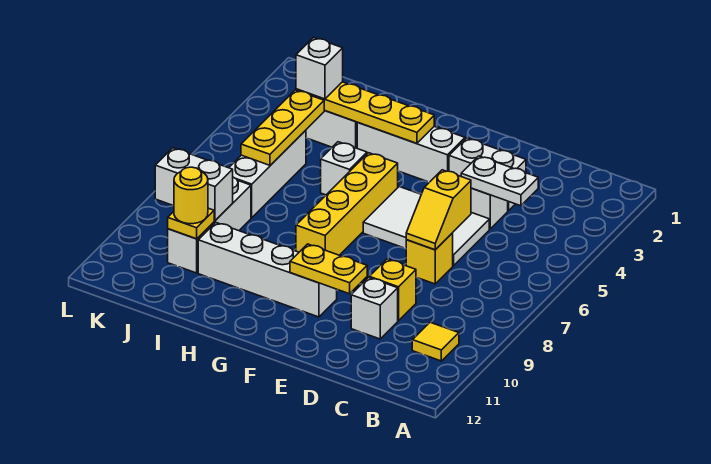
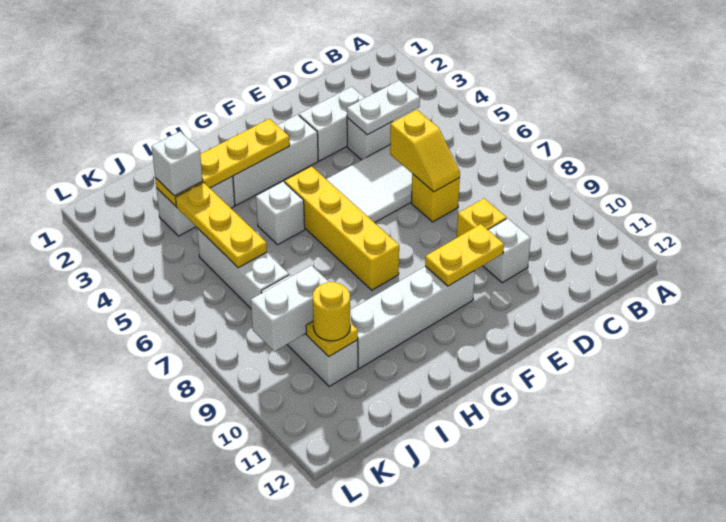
yellow tile B10 level 1 -> none

